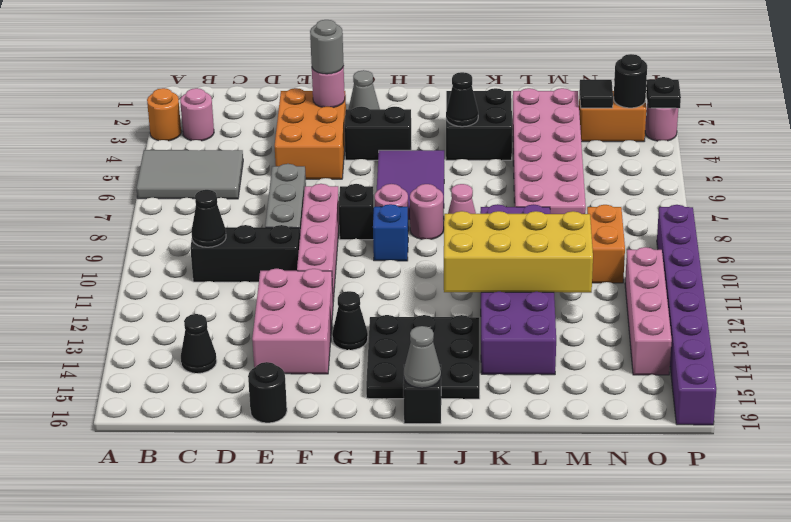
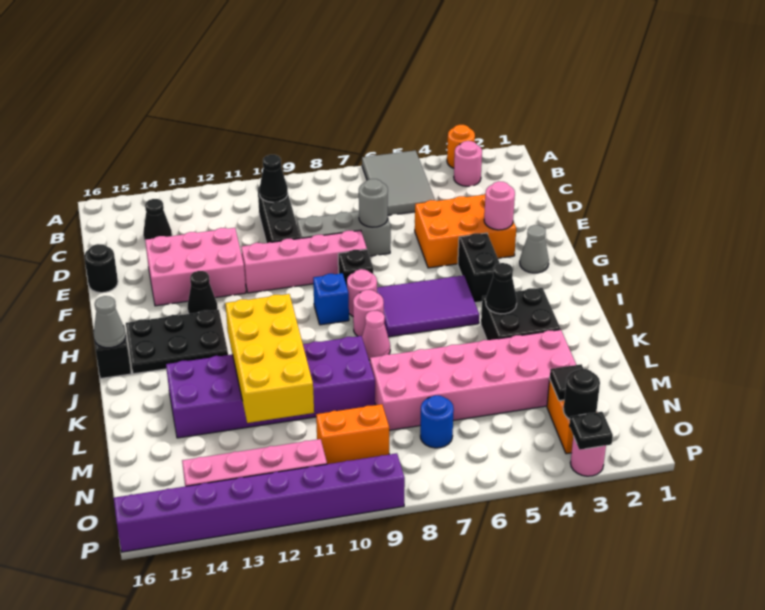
grey round brick F3 level 3 -> grey round brick E7 level 2
black plate H13:J15 level 1 -> black plate H13:I15 level 1
none -> blue round brick N7 level 1

